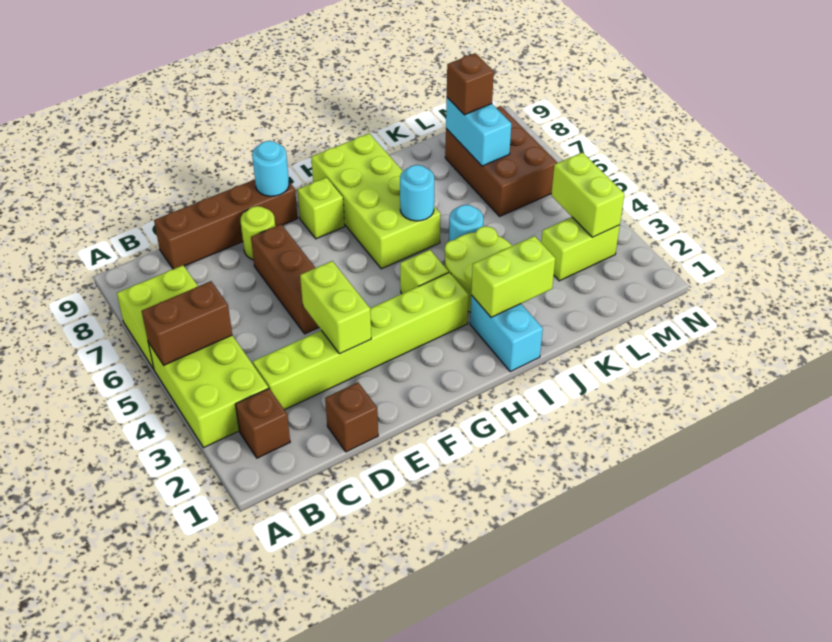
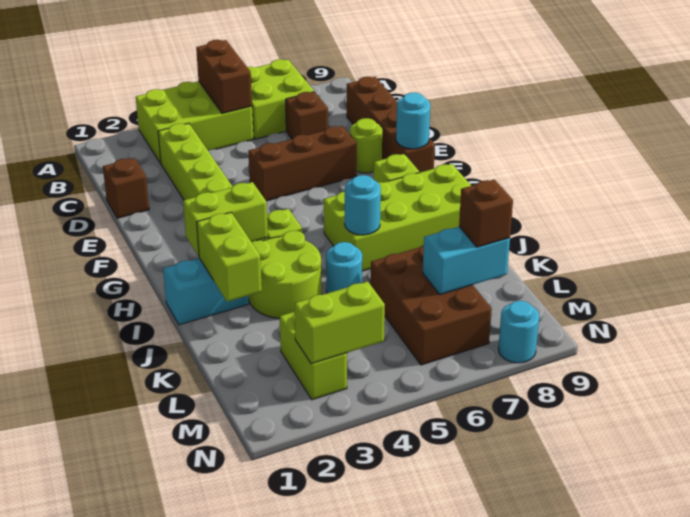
brown brick B2 level 1 -> brown brick C7 level 1
lime brick E3:E4 level 2 -> lime brick H2:H3 level 2
brown brick L6:M8 level 1 -> brown brick K6:M7 level 1
none -> cyan round brick N8 level 1

